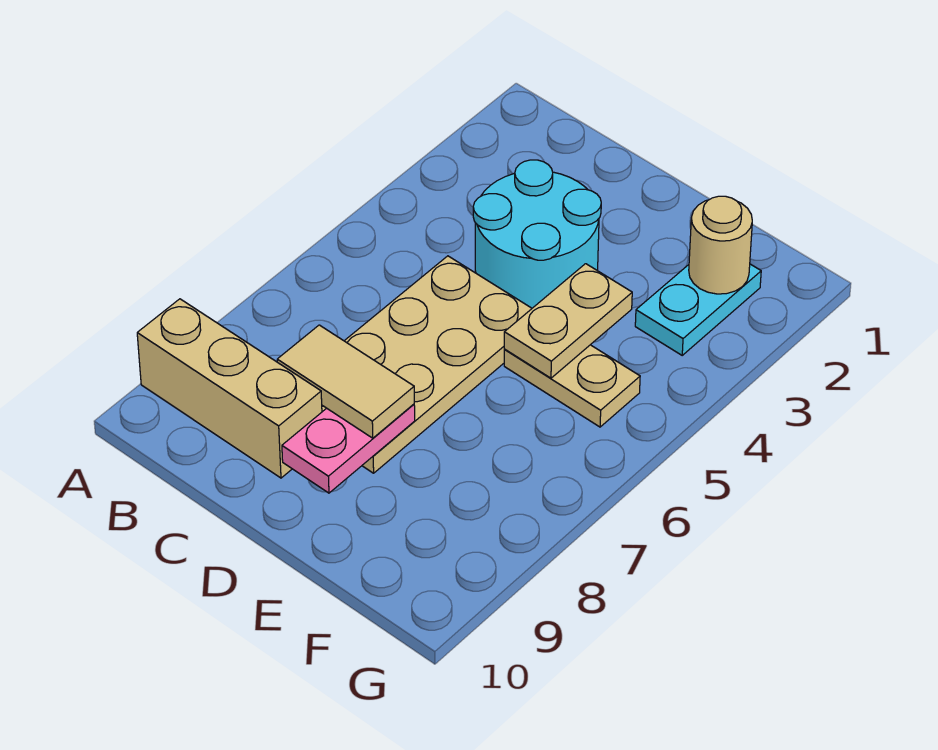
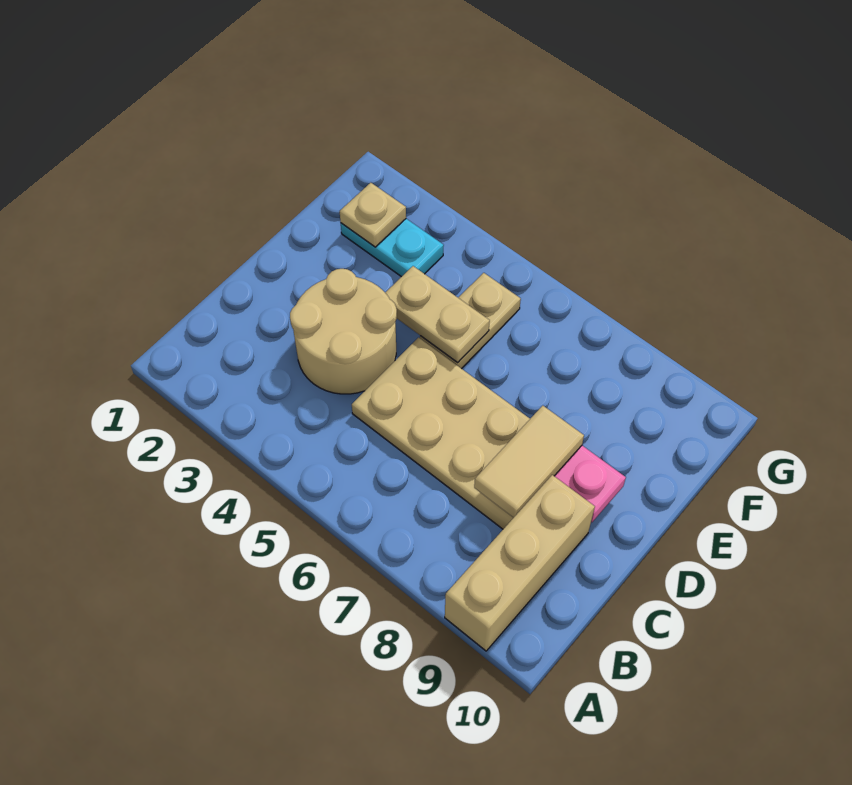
cyan round brick C3:D4 level 1 -> tan round brick C3:D4 level 1
tan round brick F2 level 2 -> tan plate F2 level 2

